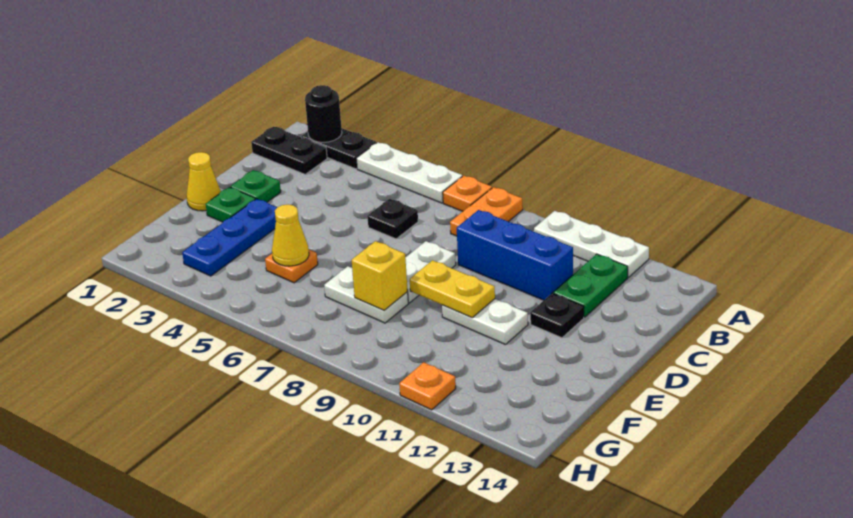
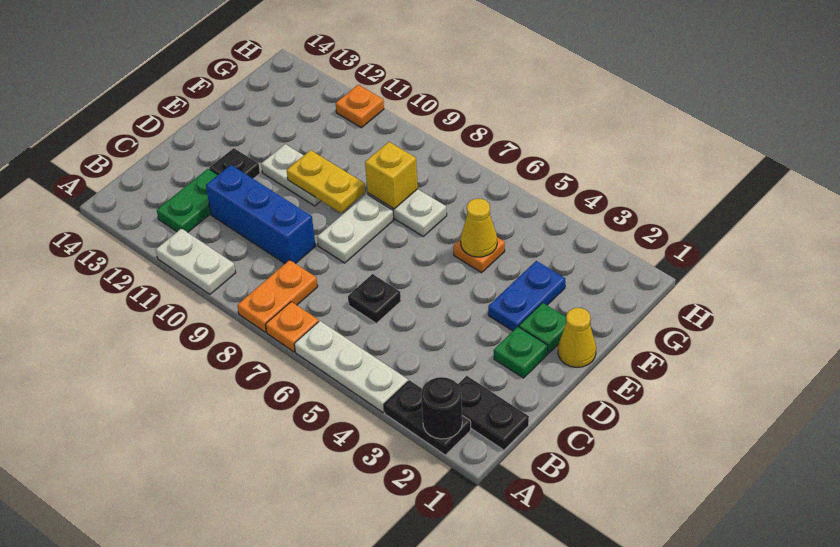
white plate A10:A12 level 1 -> white plate A10:A11 level 1
blue plate E3:G3 level 1 -> blue plate E3:F3 level 1

